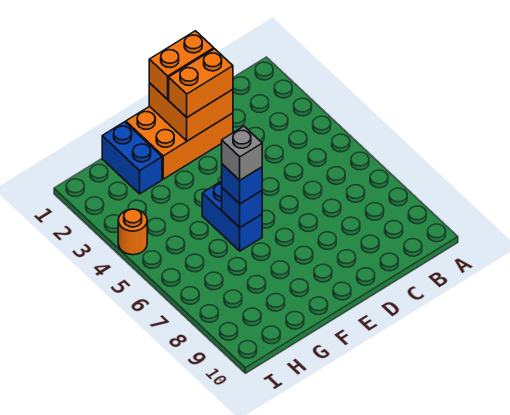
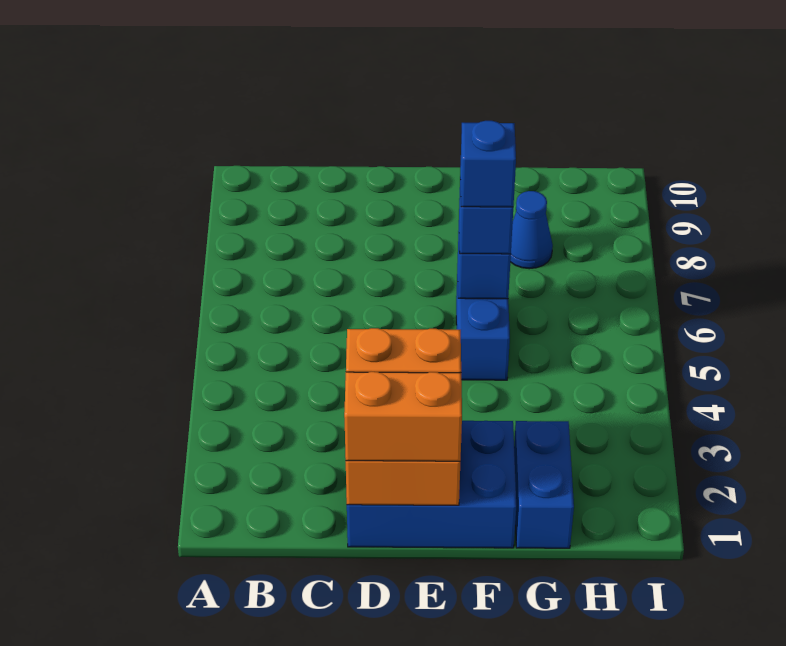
orange brick D1:F2 level 1 -> blue brick D1:F2 level 1
grey brick F6 level 4 -> blue brick F6 level 4
none -> blue cone G8 level 1
orange round brick I4 level 1 -> none

